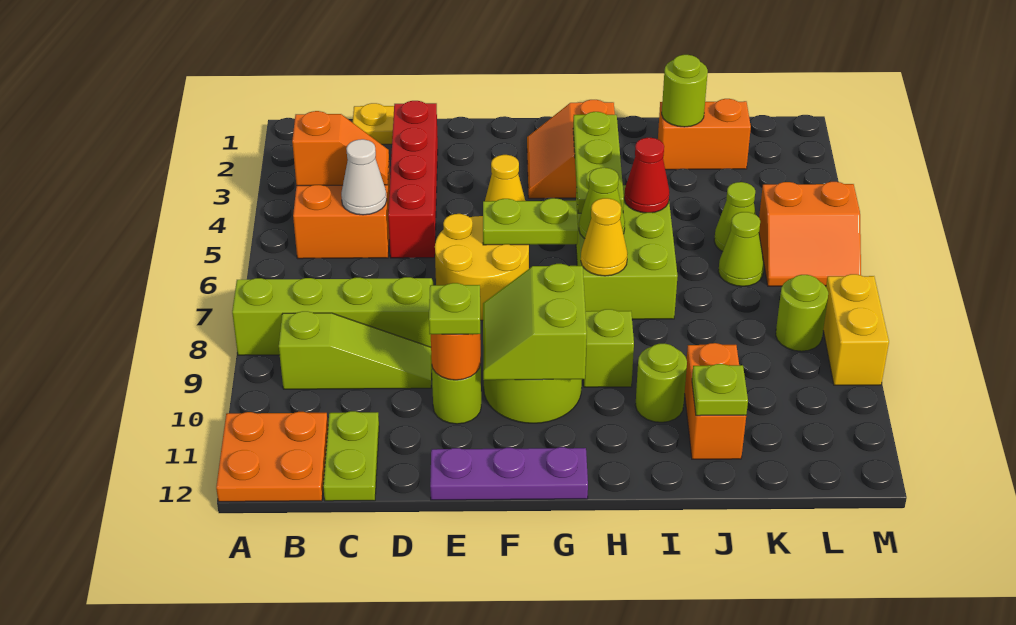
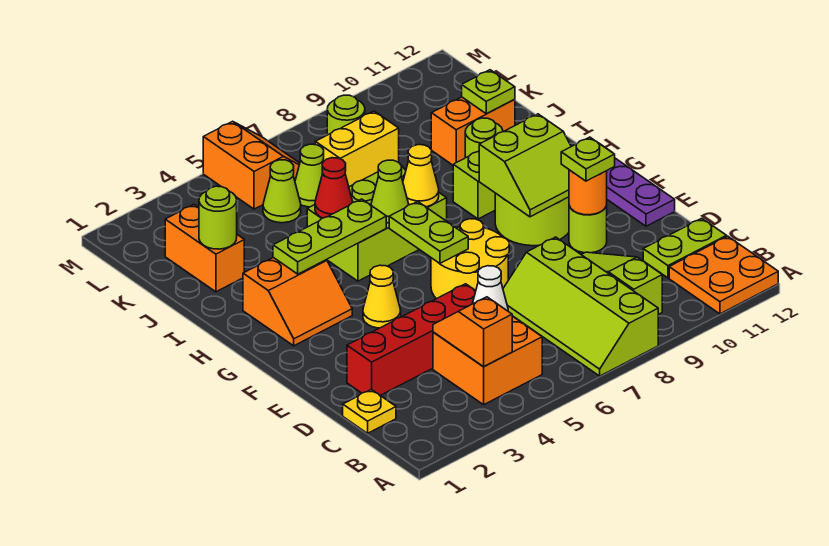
yellow brick M8:M9 level 1 -> yellow brick K7:K8 level 1

